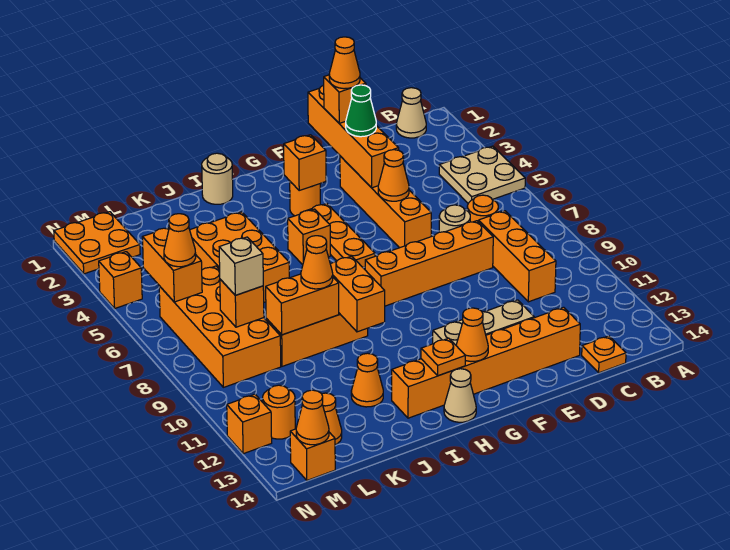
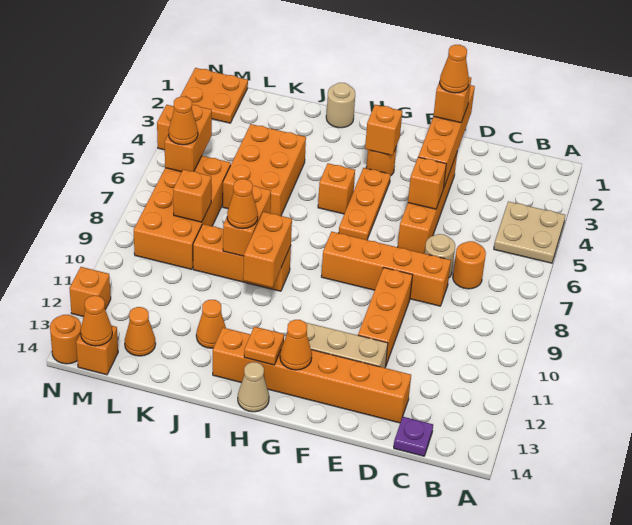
tan cone B1 level 1 -> none
orange brick C8:C10 level 1 -> orange brick E9:E11 level 1
orange plate C14 level 1 -> purple plate C14 level 1
green cone E3 level 3 -> none
orange cone E5 level 2 -> orange brick E5 level 2
orange brick J9:K9 level 2 -> orange brick J8:J9 level 2
tan brick L8 level 3 -> none
orange round brick M12 level 1 -> orange round brick N14 level 1

